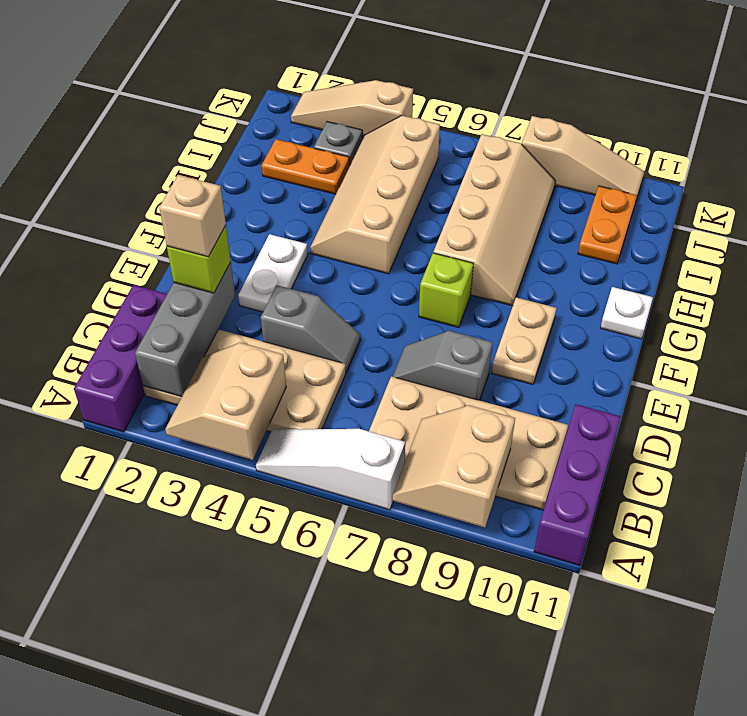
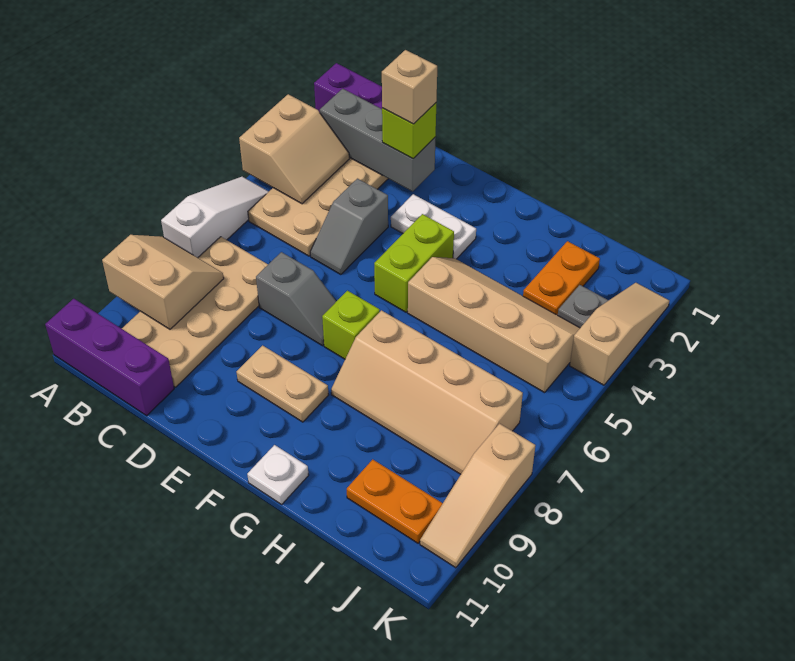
tan slope A3:B4 level 2 top 4 -> tan slope A3:B4 level 2 top A
grey slope D7:D8 level 1 top 8 -> grey slope D7:E7 level 1 top D
none -> lime brick F4:F5 level 1

